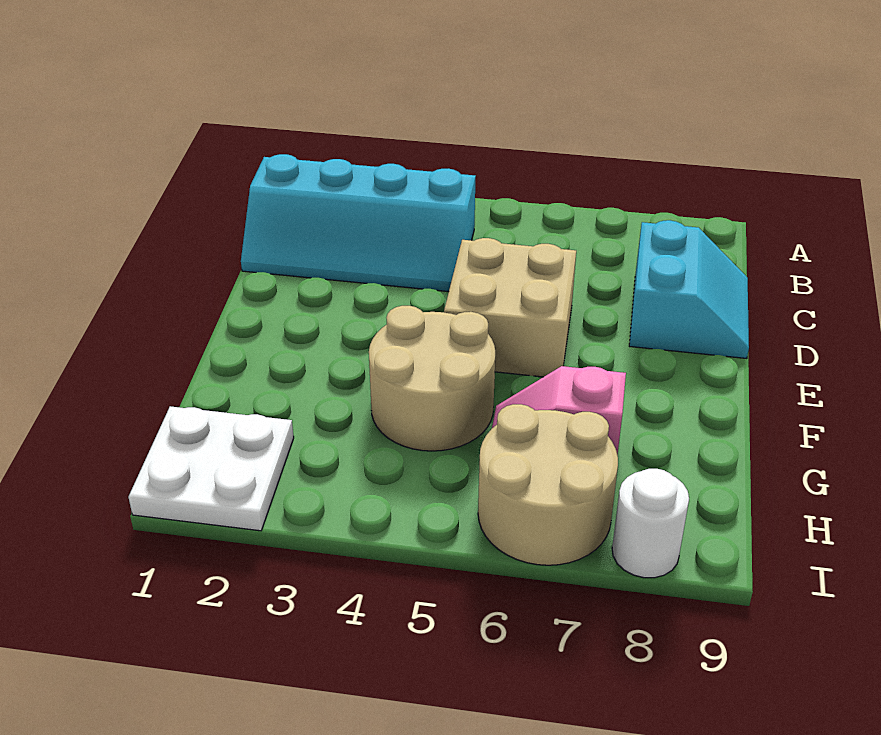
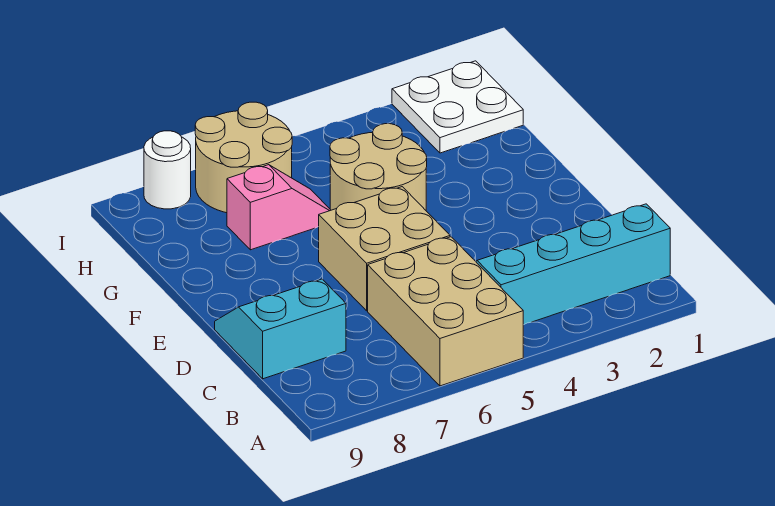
none -> tan brick A5:C6 level 1
cyan slope C8:D9 level 1 top 8 -> cyan slope C8:D9 level 1 top C

